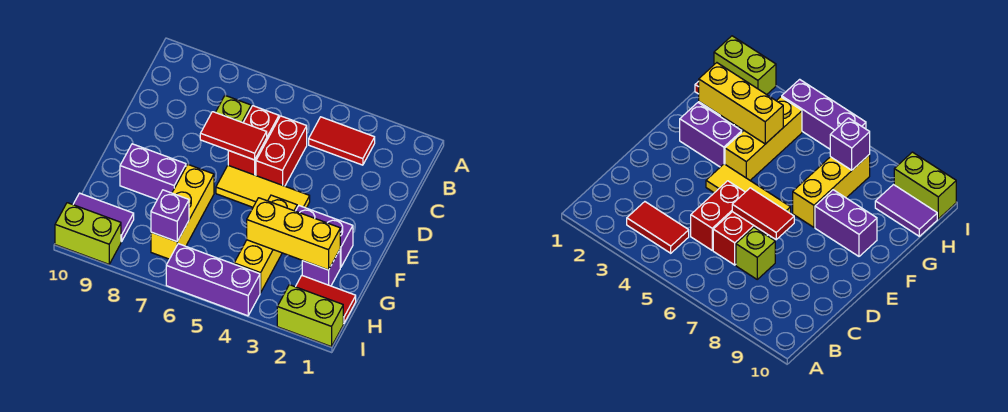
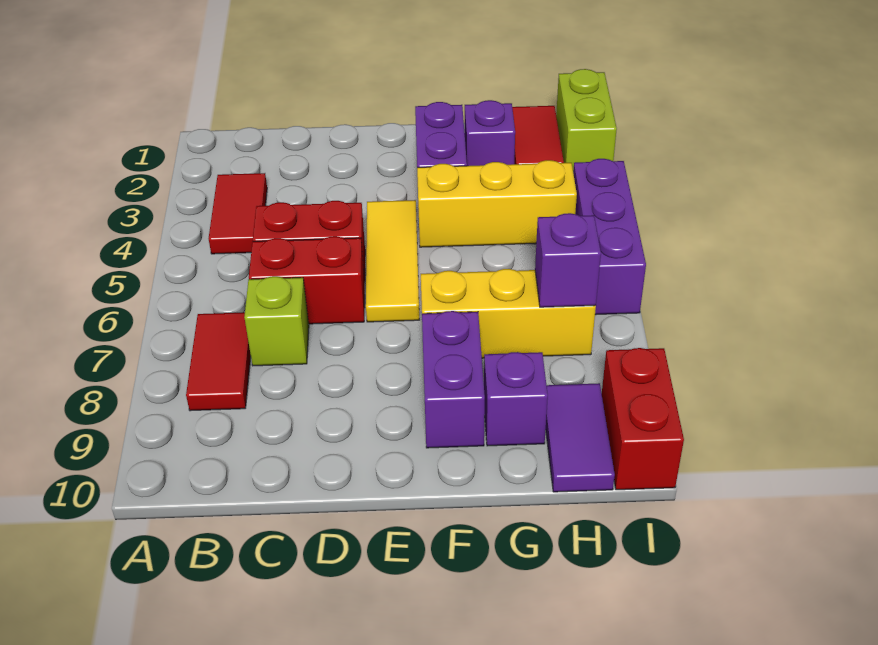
red tile D6:D7 level 2 -> red tile B7:B8 level 1
yellow brick G2:G4 level 2 -> none
none -> purple brick G9 level 1
lime brick I9:I10 level 1 -> red brick I9:I10 level 1

